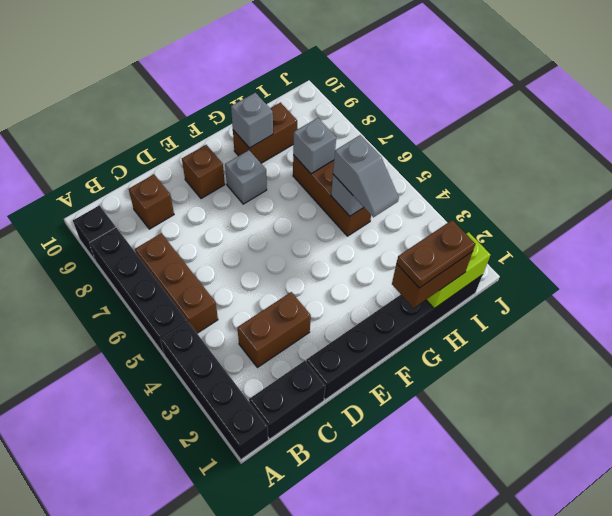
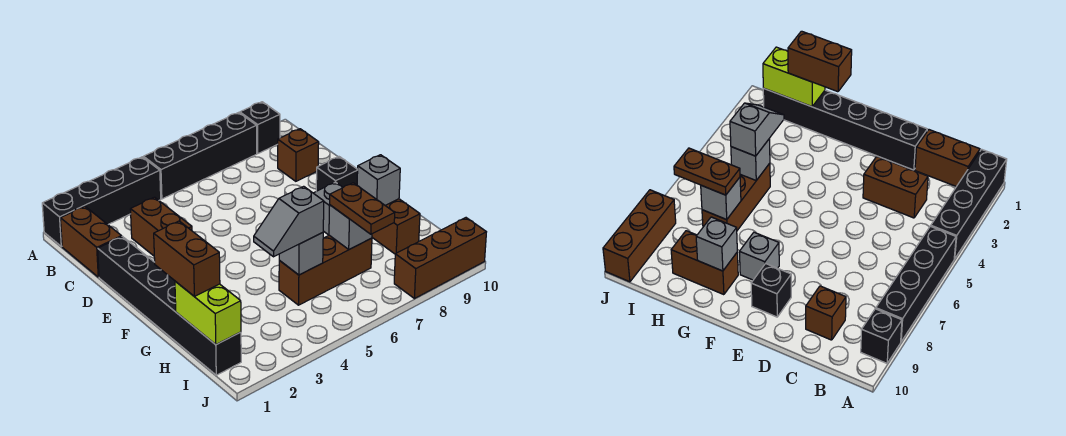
black brick B1:C1 level 1 -> brown brick B1:C1 level 1
brown brick B5:B7 level 1 -> brown brick J8:J10 level 1
brown brick E9 level 1 -> black brick E9 level 1
brown plate G1:H1 level 4 -> brown plate H7:I7 level 3

